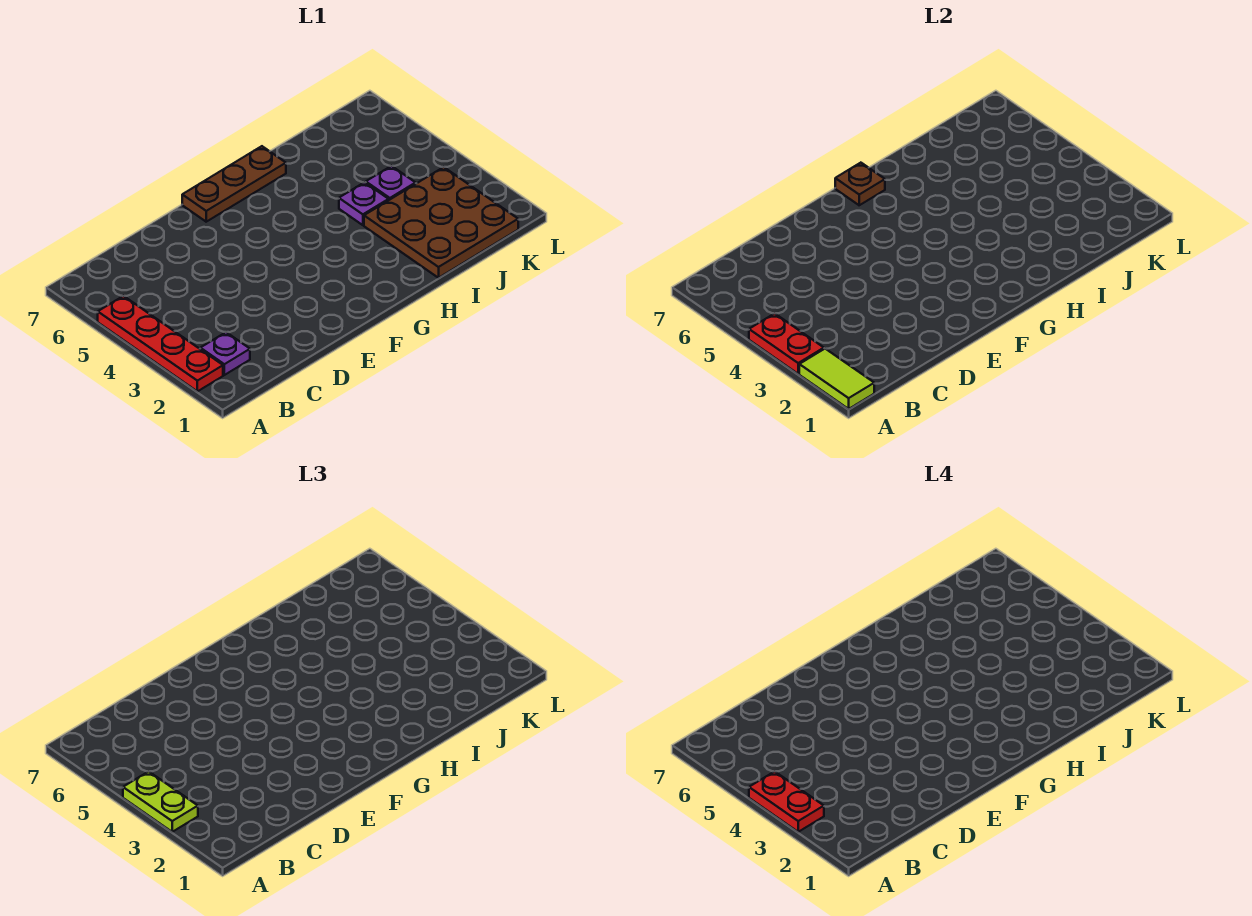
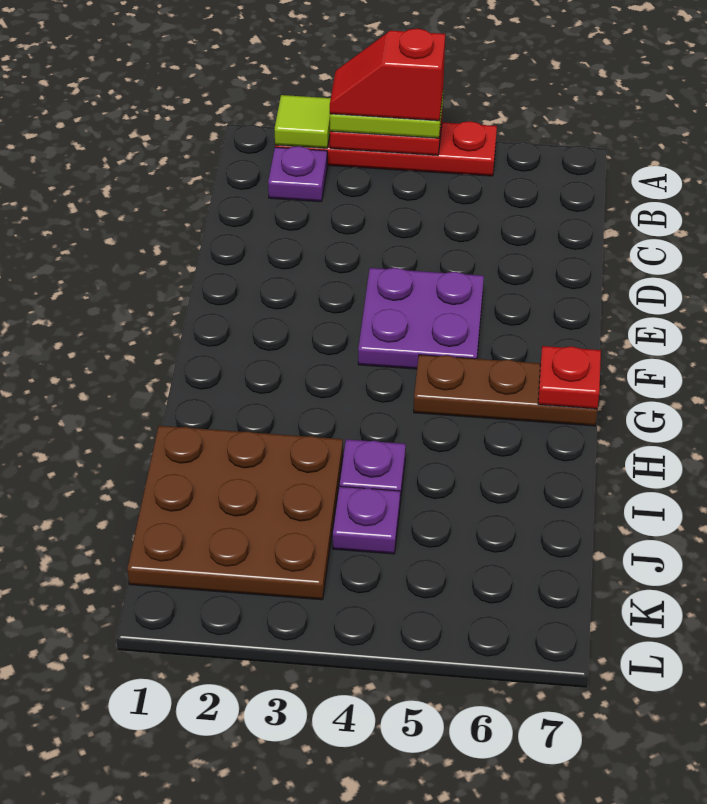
lime tile A1:A2 level 2 -> lime tile A2 level 2
red plate A3:A4 level 4 -> red slope A3:A4 level 4 top 4
none -> purple plate E4:F5 level 1
brown plate F7:H7 level 1 -> brown plate G5:G7 level 1
brown plate G7 level 2 -> red plate G7 level 2

